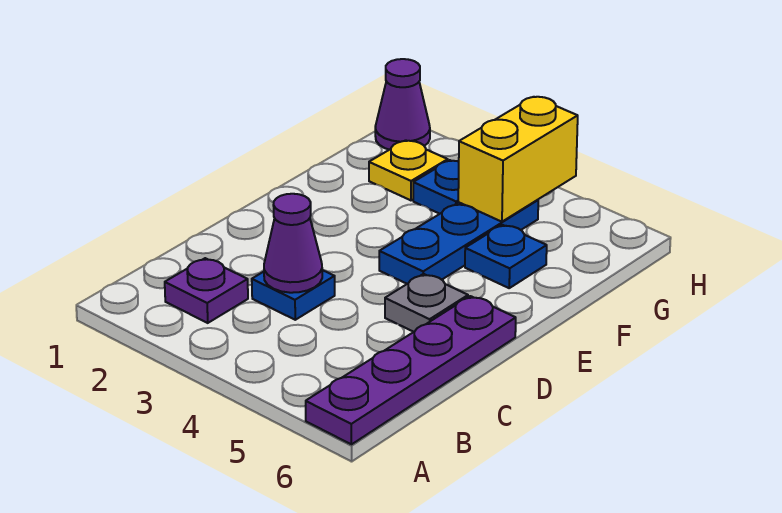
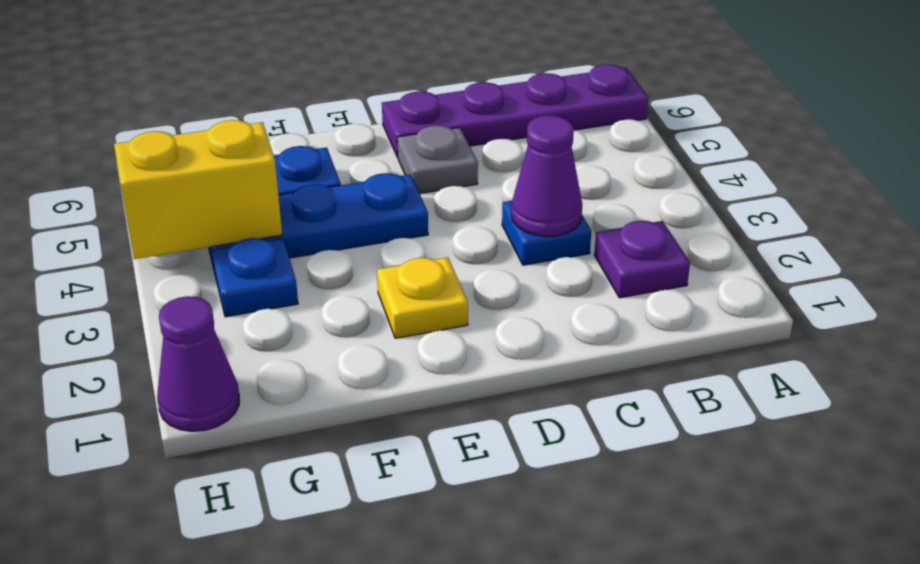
yellow plate G2 level 1 -> yellow plate E2 level 1

